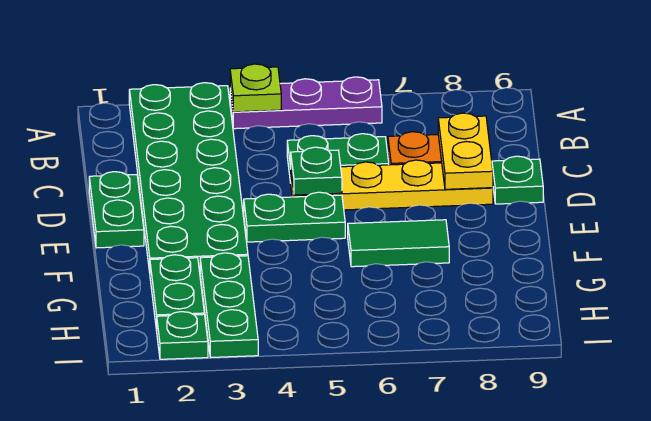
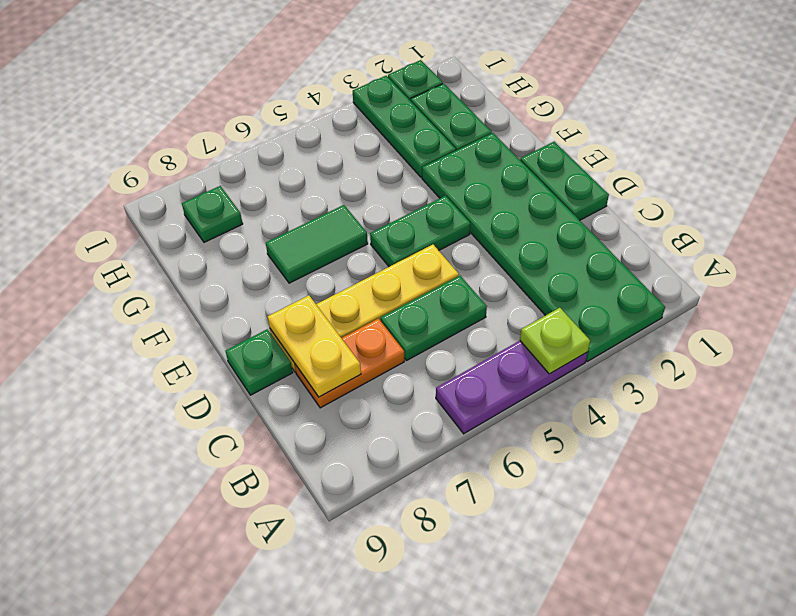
green plate D5 level 2 -> green plate H8 level 1

